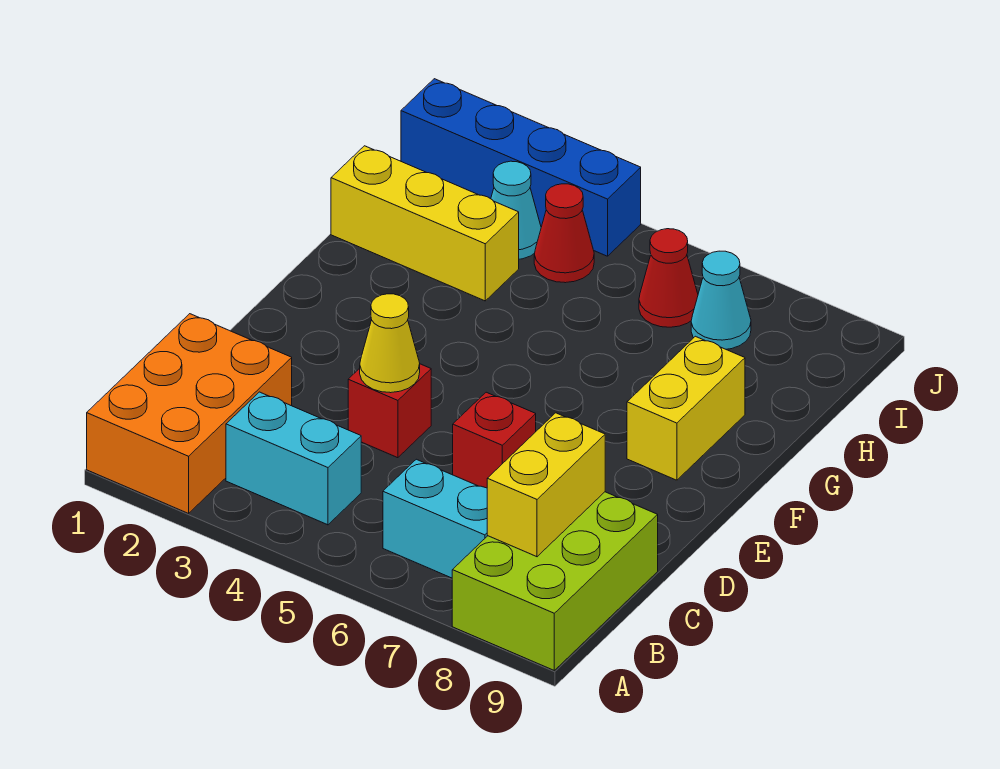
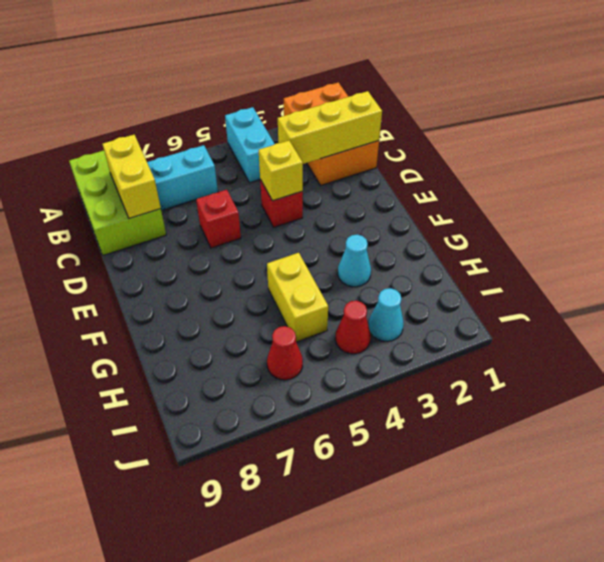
cyan brick B3:B4 level 1 -> cyan brick A4:B4 level 1
yellow cone D4 level 2 -> yellow brick D4 level 2
yellow brick F8:G8 level 1 -> yellow brick G5:H5 level 1
yellow brick H1:H3 level 1 -> yellow brick C1:C3 level 2
cyan cone I7 level 1 -> cyan cone G3 level 1
blue brick J1:J4 level 1 -> none

